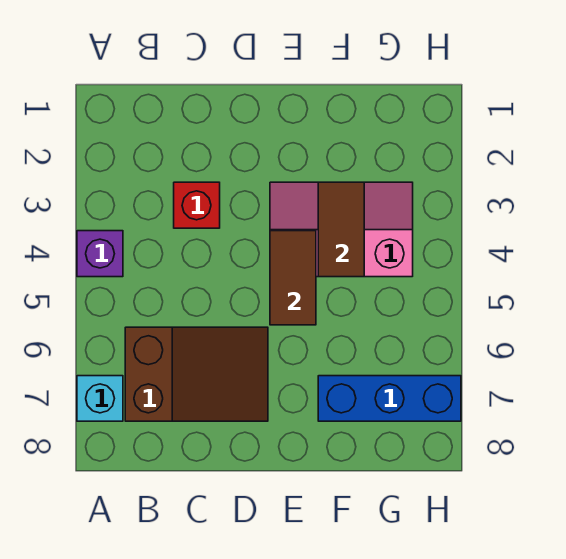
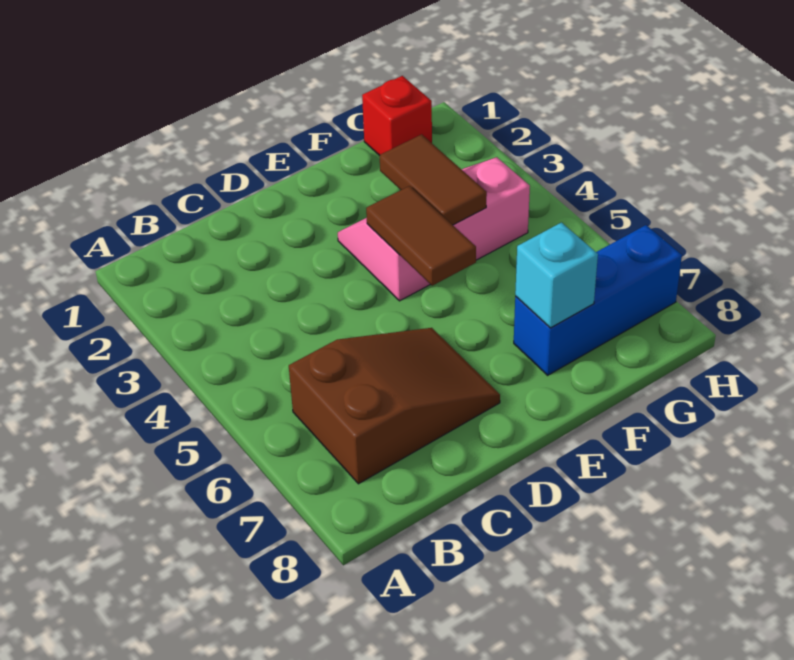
purple brick A4 level 1 -> none
cyan brick A7 level 1 -> cyan brick F7 level 2
red brick C3 level 1 -> red brick G1 level 1

